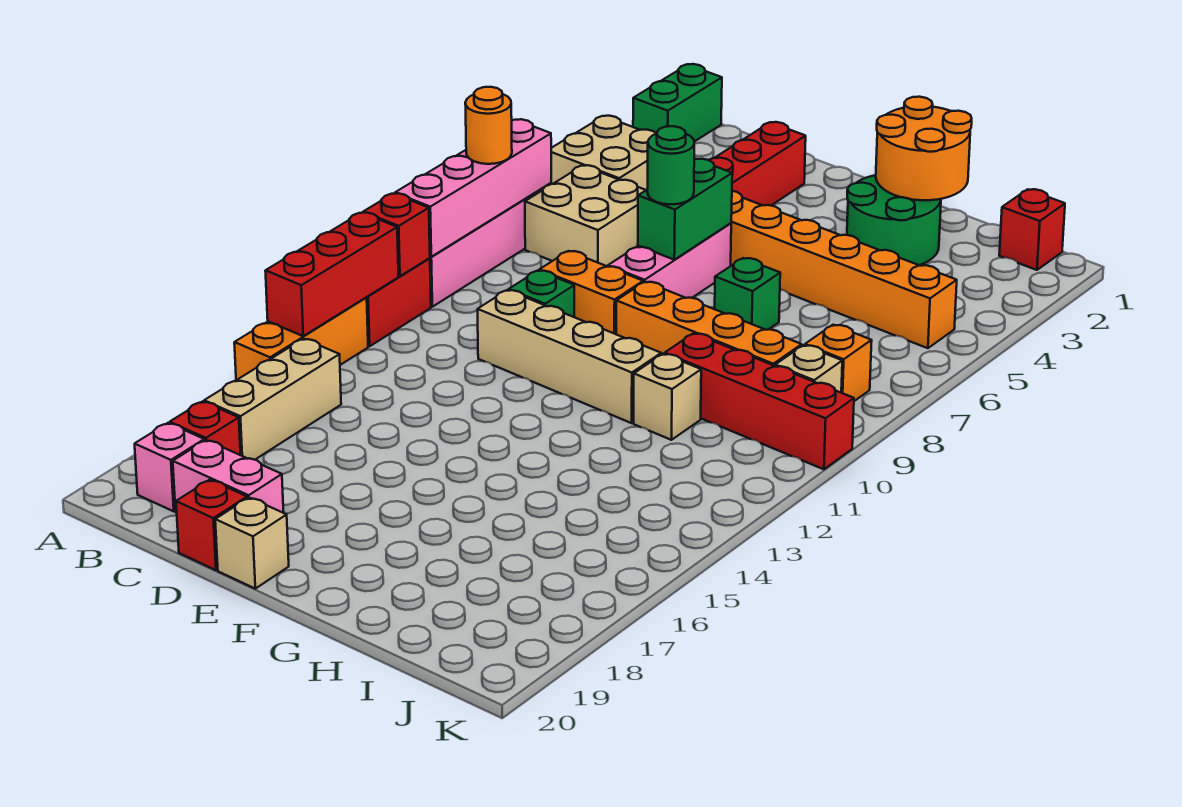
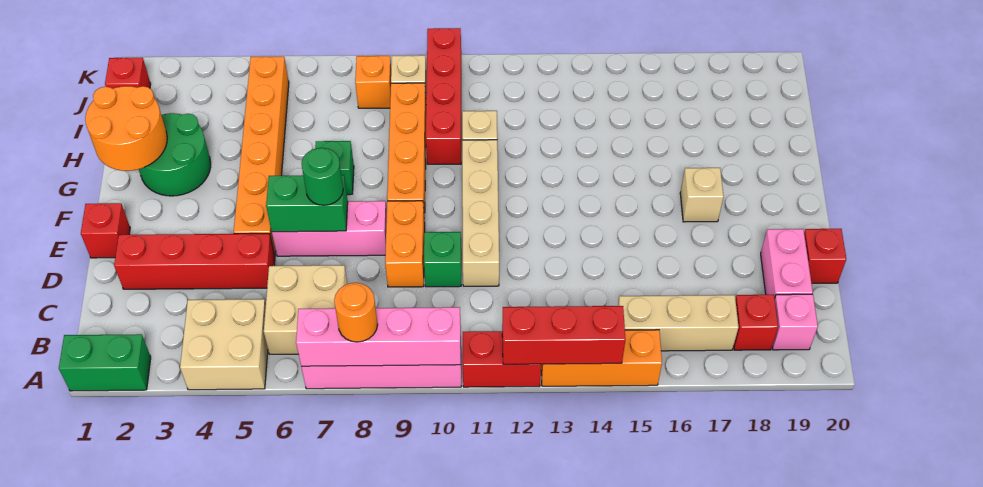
red brick A11 level 2 -> red brick E1 level 1
tan brick E20 level 1 -> tan brick F17 level 1

